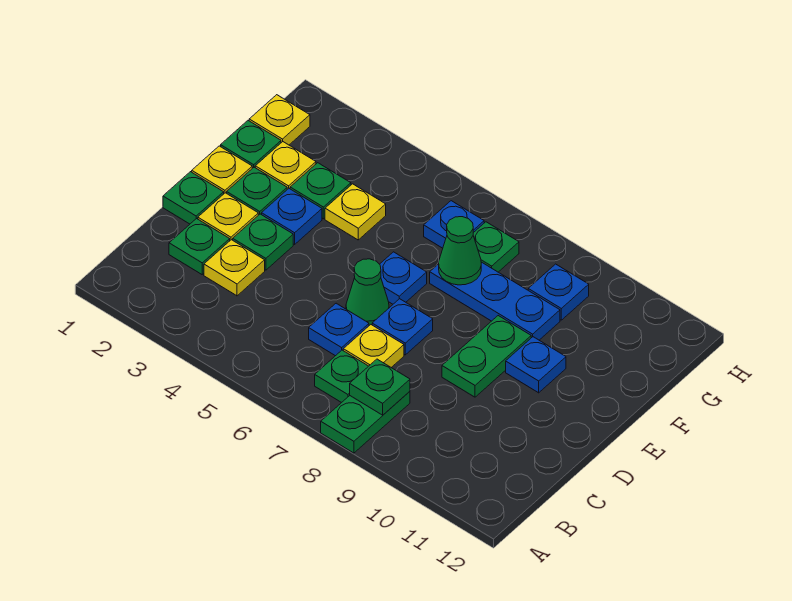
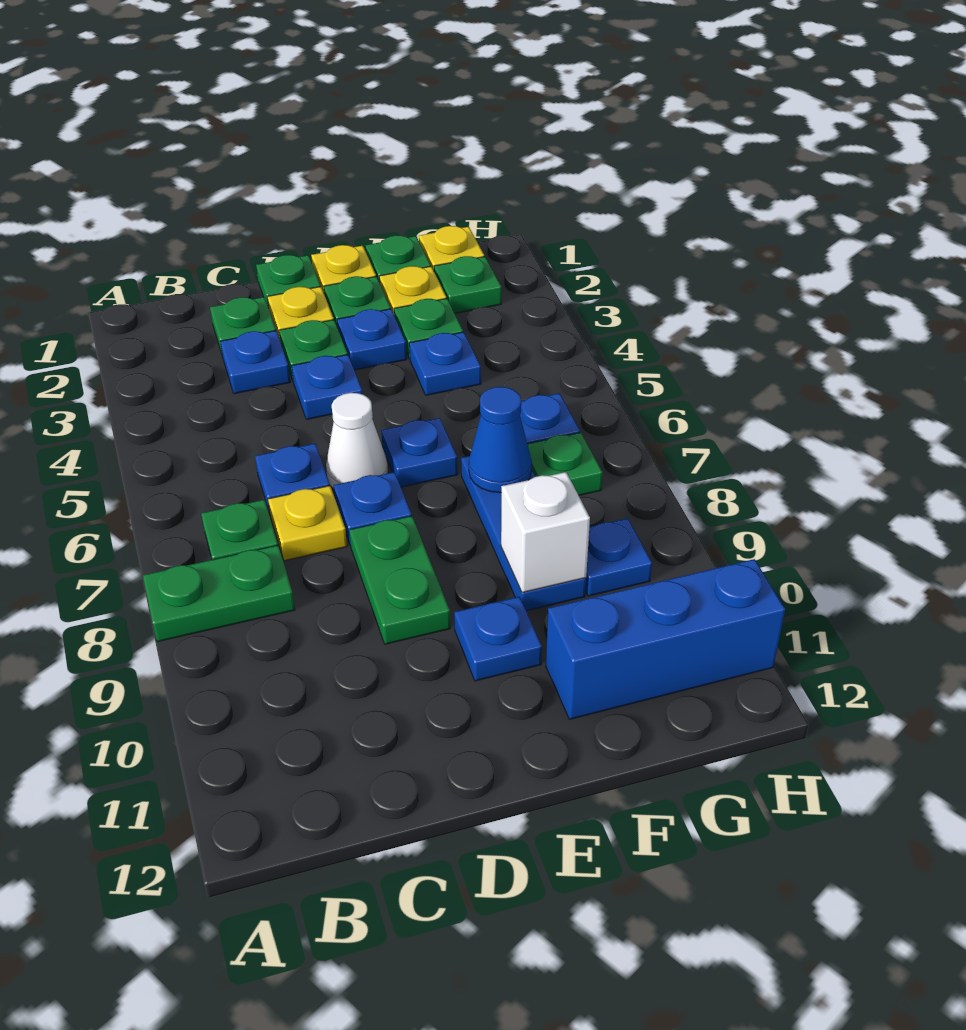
green plate B8 level 2 -> green plate G2 level 1
yellow plate C3 level 1 -> blue plate C3 level 1
none -> blue plate D4 level 1
green cone D6 level 1 -> white cone D6 level 1
green plate D9:E9 level 1 -> green plate D8:D9 level 1
yellow plate F4 level 1 -> blue plate F4 level 1
green cone F7 level 2 -> blue cone F7 level 2
none -> white brick F9 level 2
none -> blue brick F11:H11 level 1

